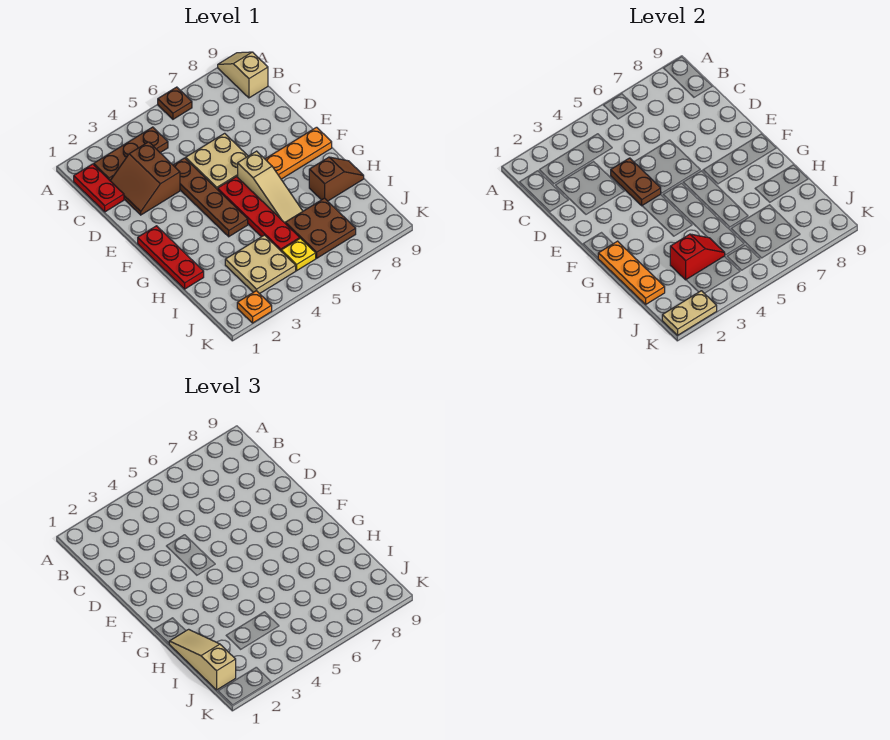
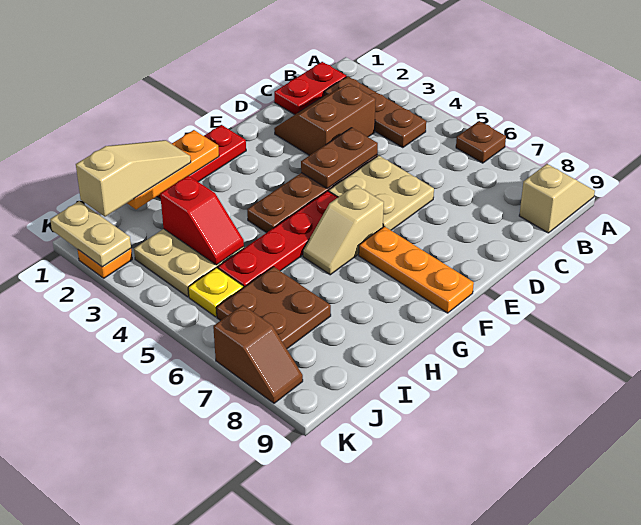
tan slope F6:H6 level 1 top F -> tan slope F6:G6 level 1 top F
brown slope H8:H9 level 1 top 8 -> brown slope K7:K8 level 1 top 7

